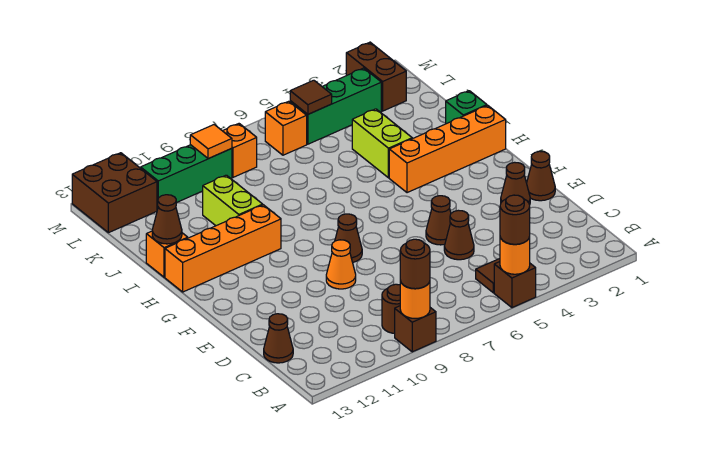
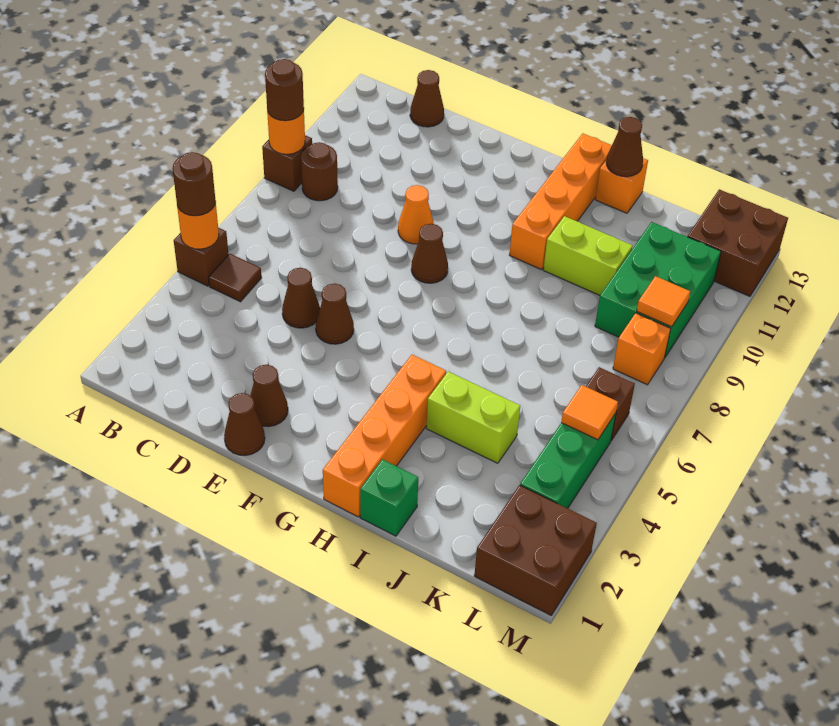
brown brick L2:M2 level 1 -> brown brick L1:M2 level 1
brown tile L5 level 2 -> orange tile L5 level 2
orange brick L6 level 1 -> brown brick L6 level 1
green brick L9:L11 level 1 -> green brick K9:L11 level 1

